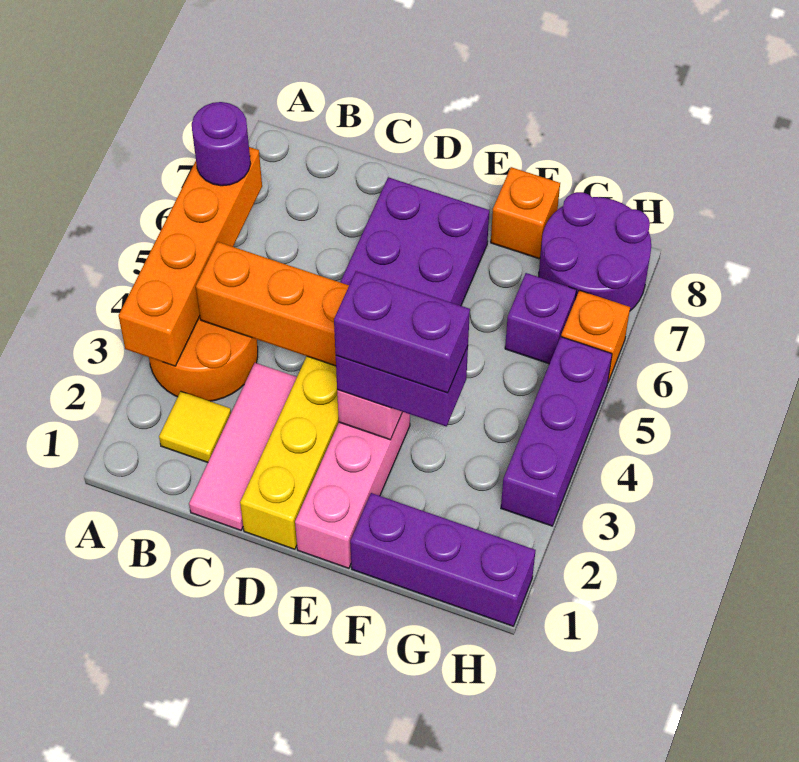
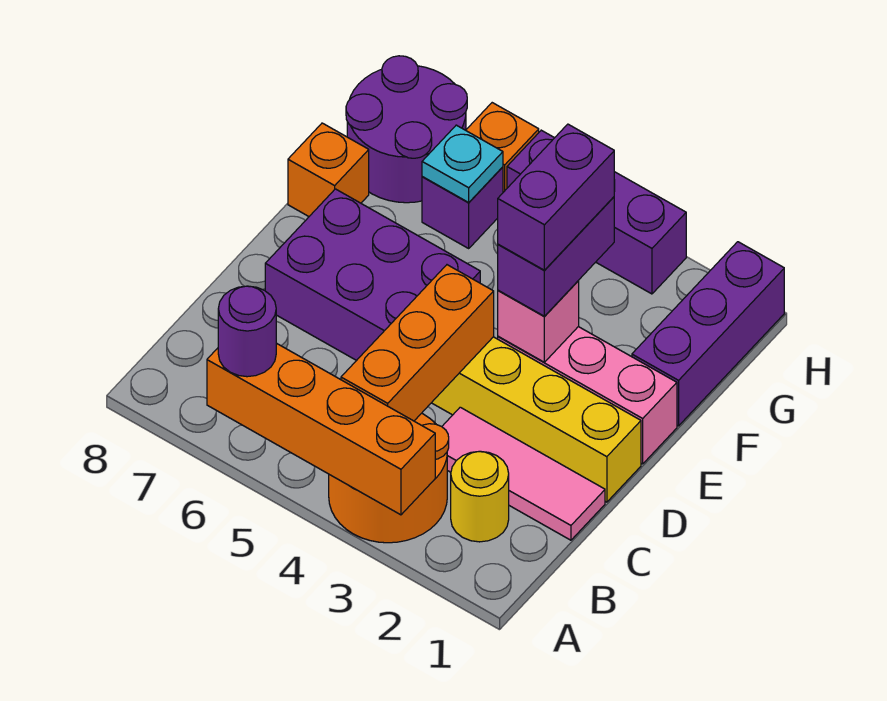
yellow tile B2 level 1 -> yellow round brick B2 level 1
none -> cyan plate G6 level 2

